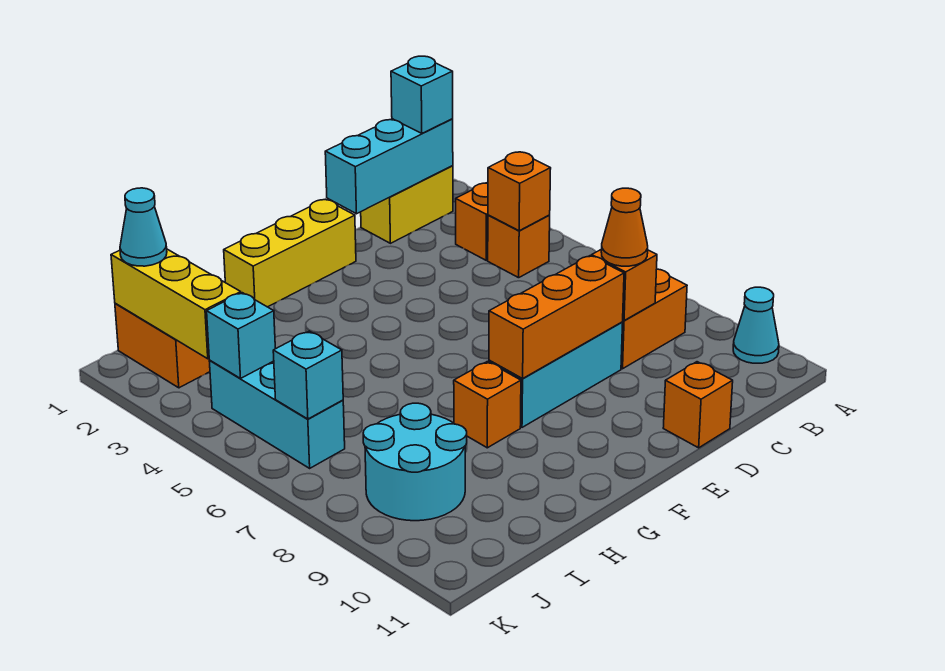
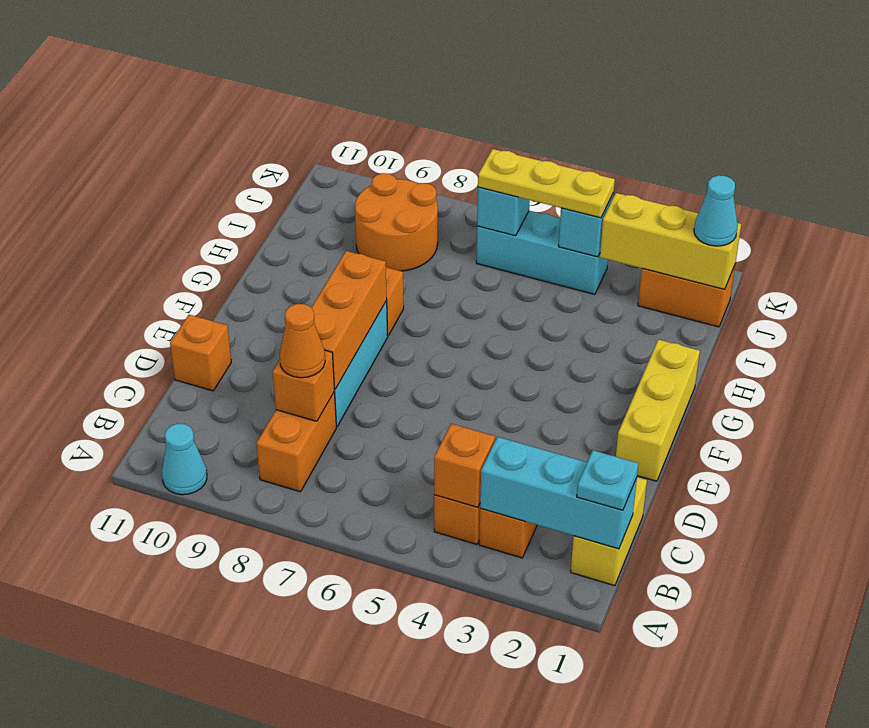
cyan brick B1:D1 level 2 -> cyan brick B1:B3 level 2
cyan brick B1 level 3 -> cyan plate B1 level 3
cyan round brick I8:J9 level 1 -> orange round brick I8:J9 level 1
none -> yellow plate J4:J6 level 3

